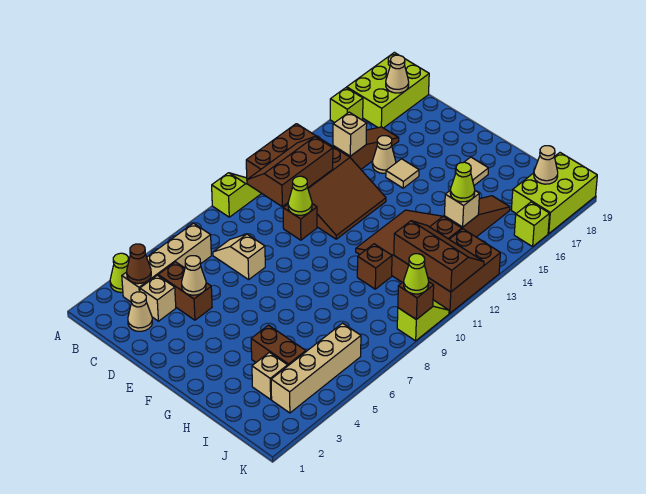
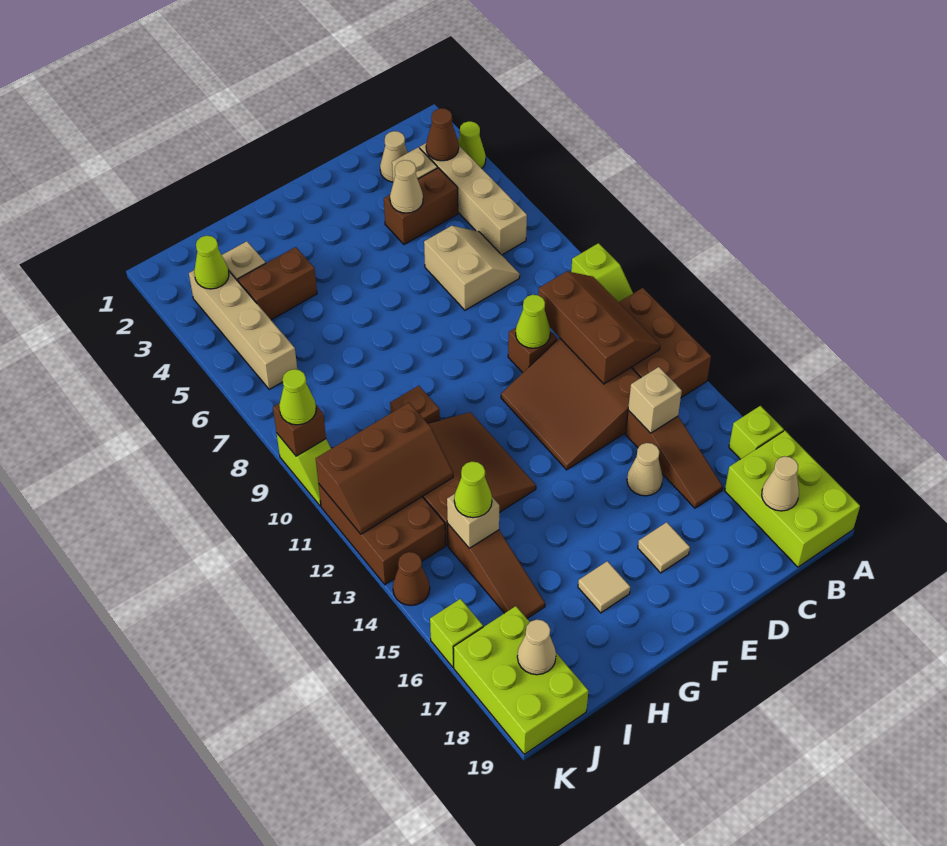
tan slope C7:D7 level 1 top D -> tan slope C6:D7 level 1 top D
tan tile E15 level 1 -> tan tile E17 level 1
none -> lime cone J3 level 2
none -> brown cone K14 level 1

